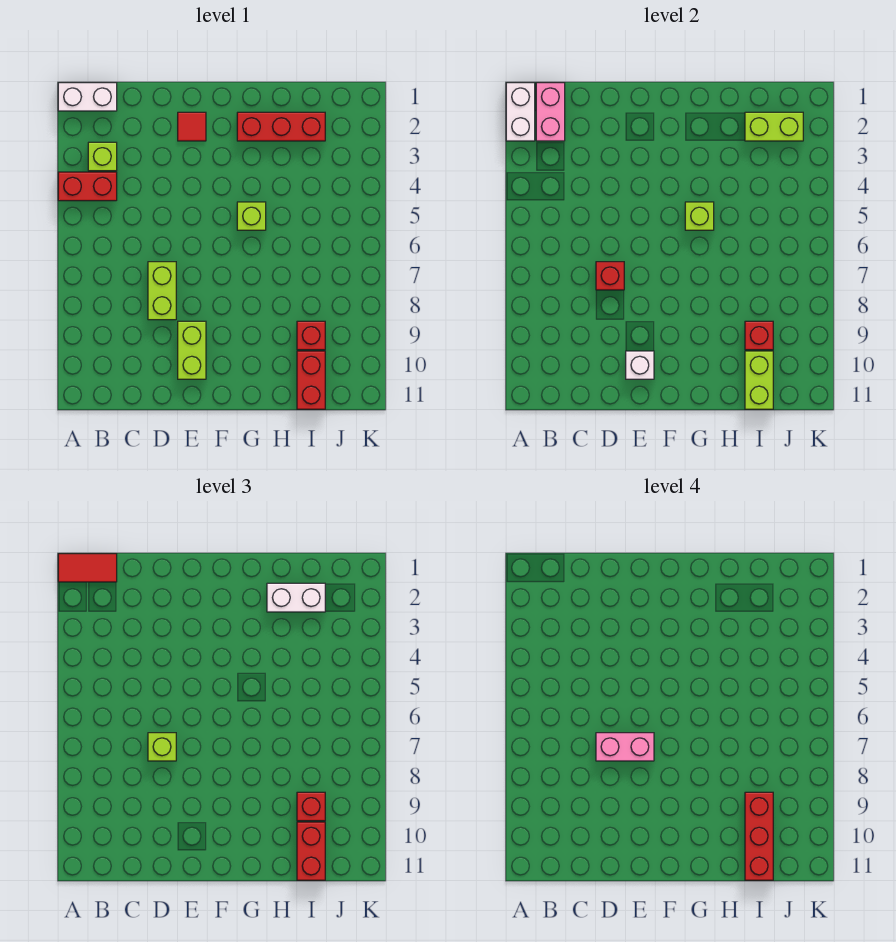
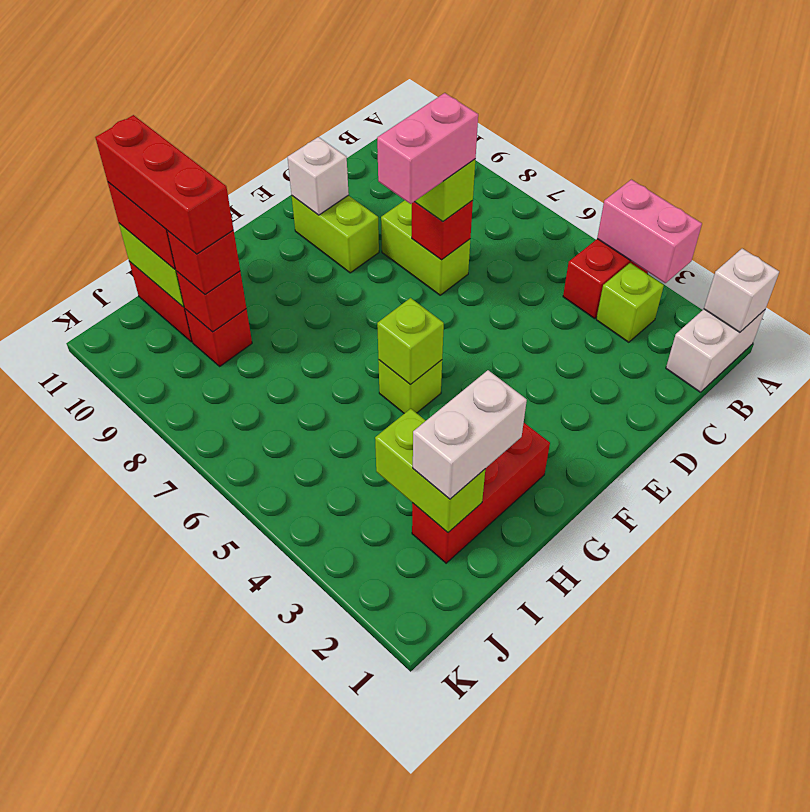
white brick A1:A2 level 2 -> white brick A1 level 2
red tile A1:B1 level 3 -> none
pink brick B1:B2 level 2 -> pink brick A3:A4 level 2
red tile E2 level 1 -> none
lime brick I2:J2 level 2 -> lime brick I2:I3 level 2

